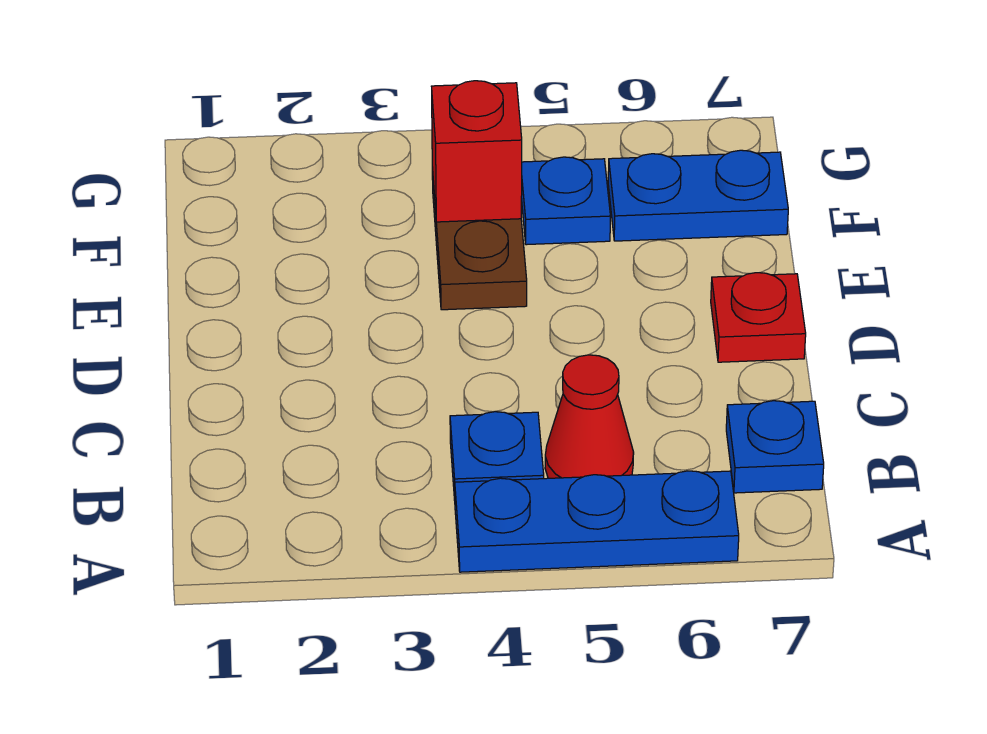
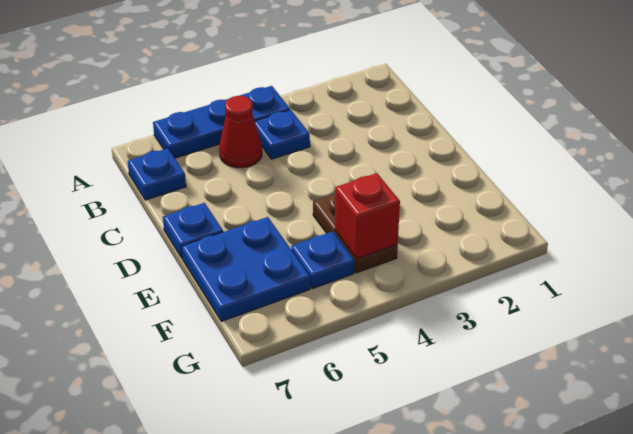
red plate D7 level 1 -> blue plate D7 level 1
blue plate F6:F7 level 1 -> blue plate E6:F7 level 1

